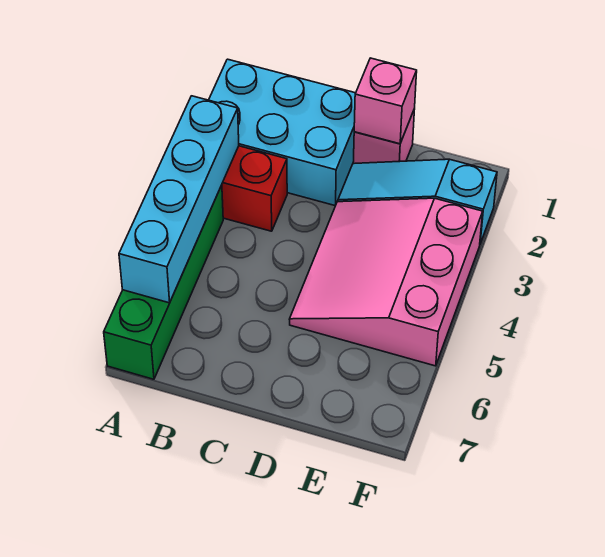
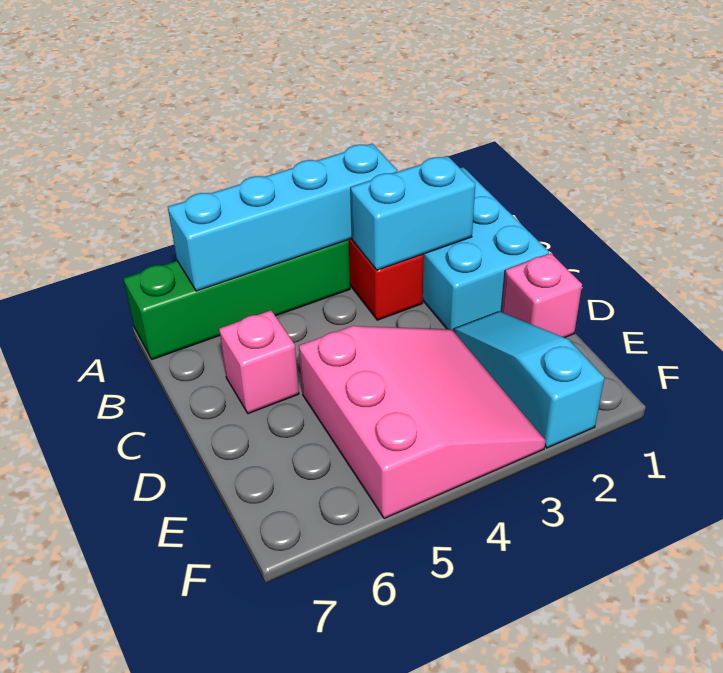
none -> cyan brick B2:B3 level 2
pink brick D1 level 2 -> pink brick C6 level 1
pink slope D3:F5 level 1 top F -> pink slope D3:F5 level 1 top 5

